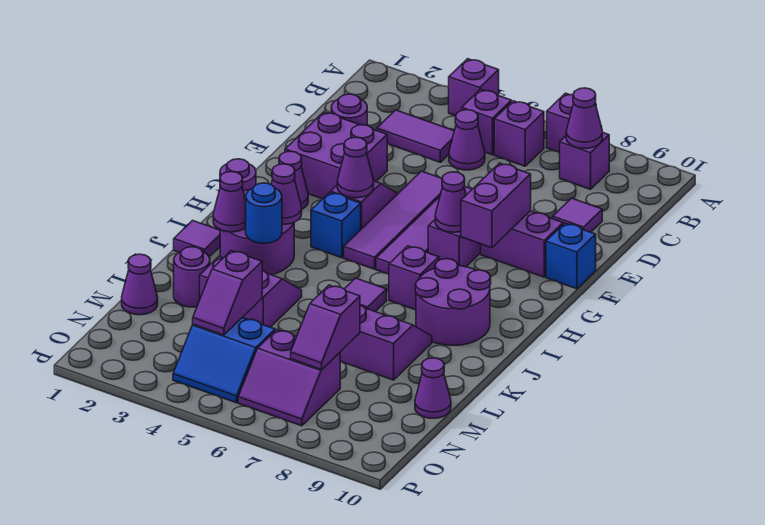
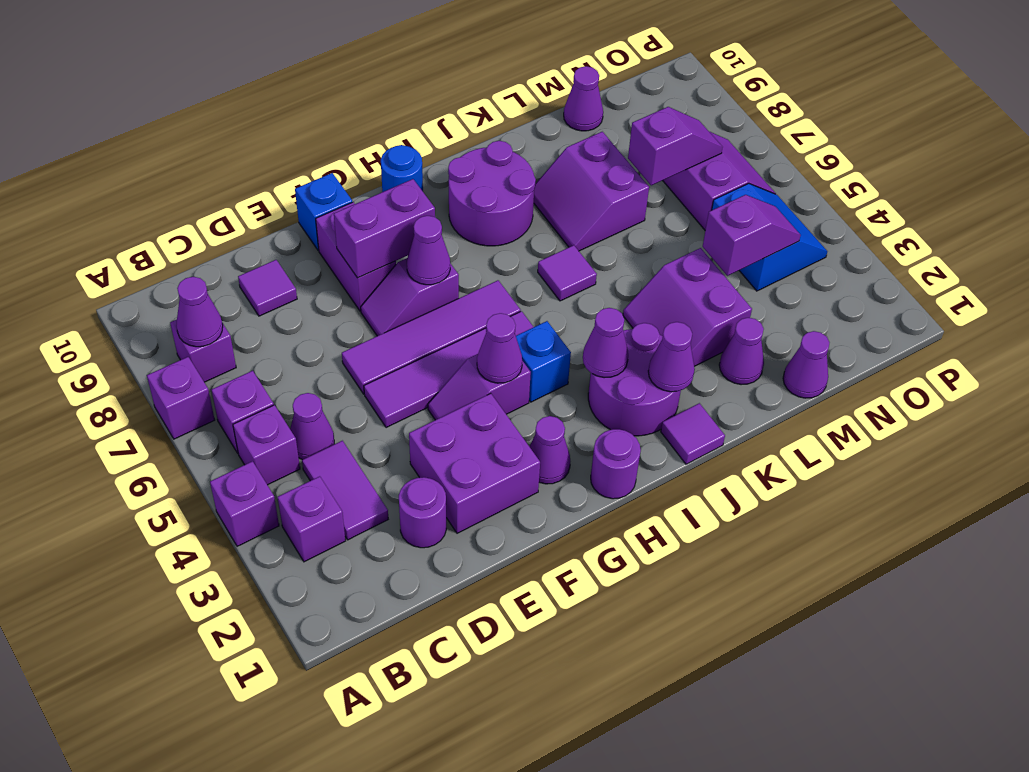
purple brick I7 level 1 -> purple brick B3 level 1
blue round brick J3 level 2 -> blue round brick H10 level 1
purple round brick L2 level 1 -> purple cone L2 level 1

